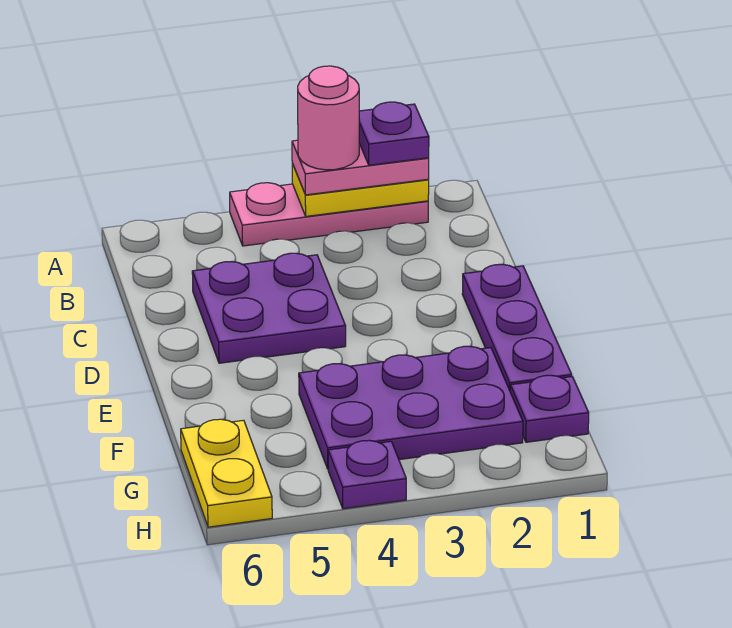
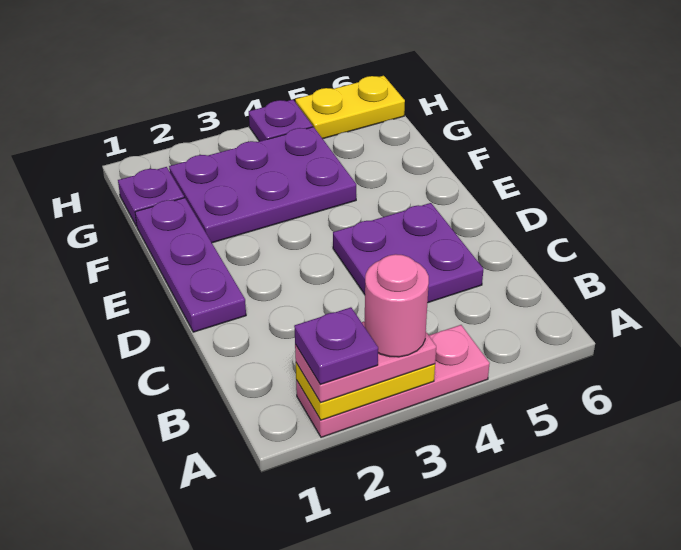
yellow plate G6:H6 level 1 -> yellow plate H5:H6 level 1

